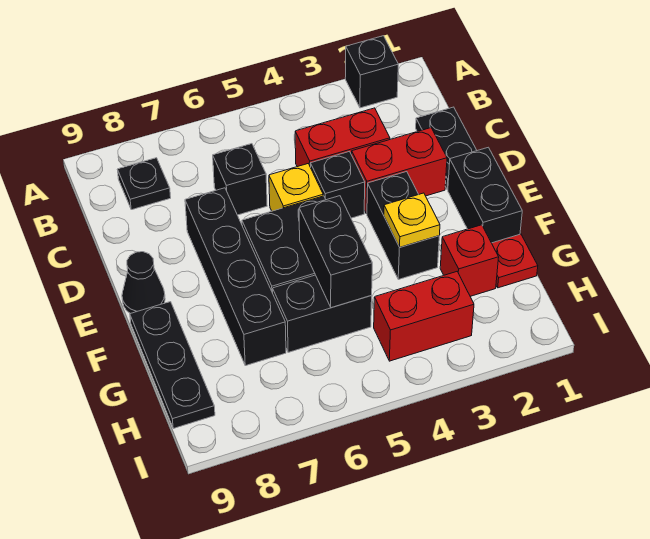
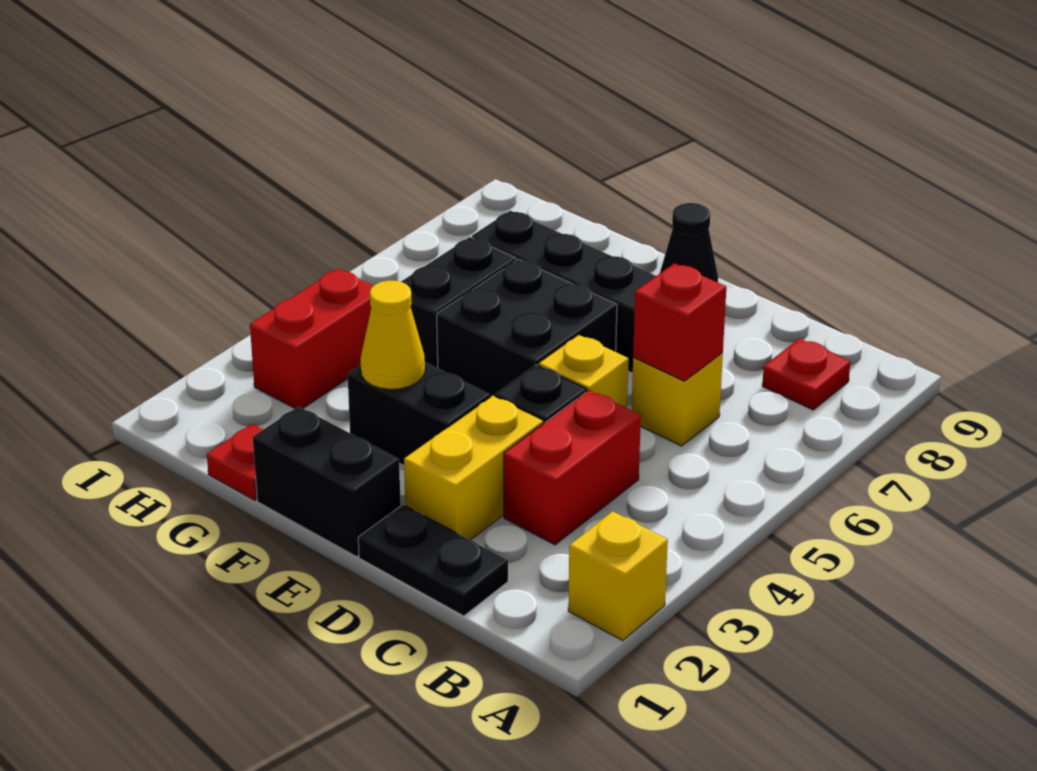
black brick A2 level 1 -> yellow brick A2 level 1
black plate B8 level 1 -> red plate B8 level 1
black brick C6 level 1 -> yellow brick C6 level 1
red brick D2:D3 level 1 -> yellow brick D2:D3 level 1
yellow plate F3 level 2 -> yellow cone F3 level 2
black brick F5:G5 level 2 -> none
black plate F9:H9 level 1 -> none
red brick G2 level 1 -> red brick C6 level 2

